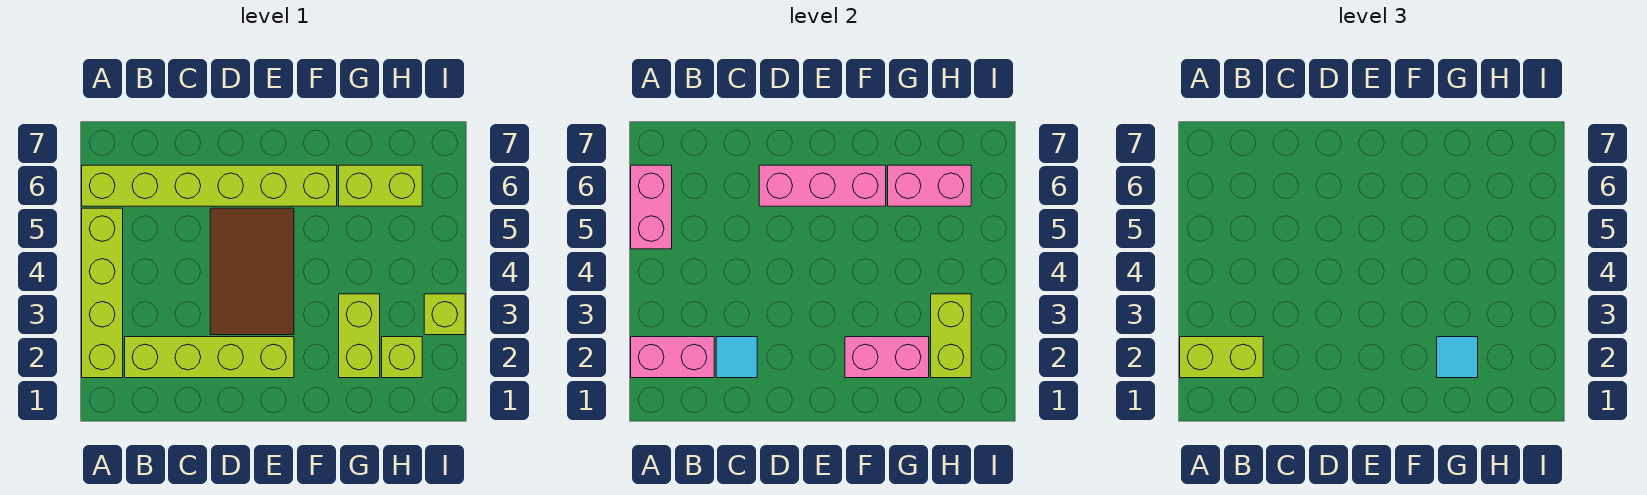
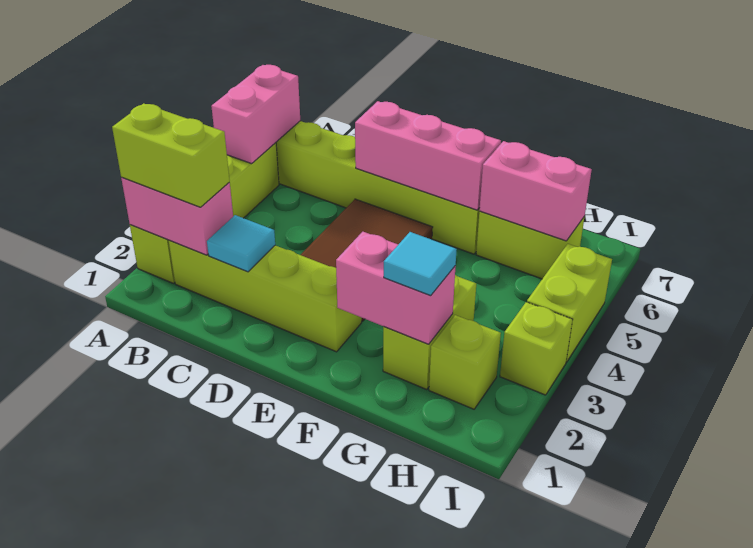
lime brick H2:H3 level 2 -> lime brick I4:I5 level 1

